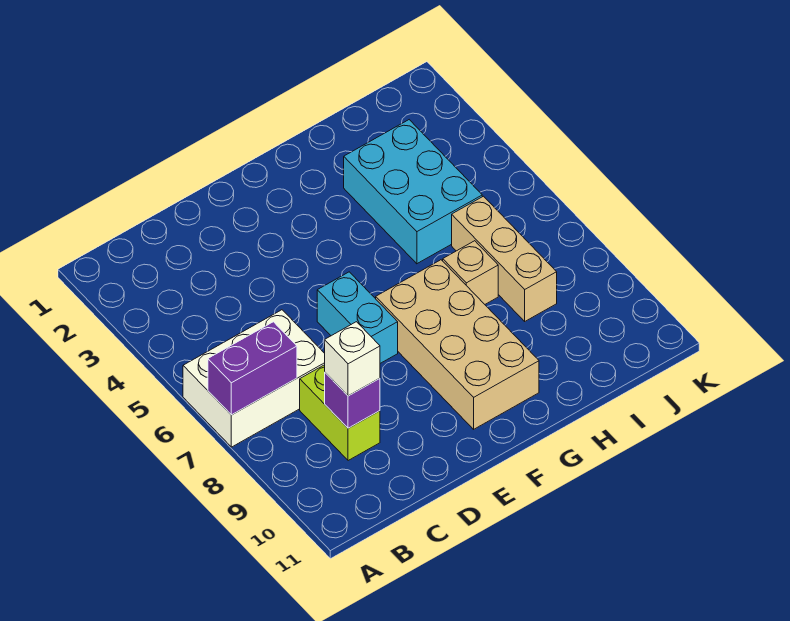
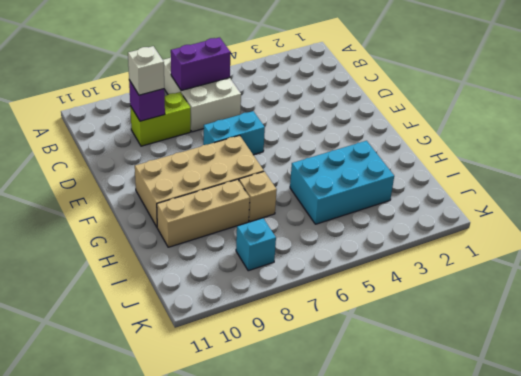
purple brick A7:B7 level 2 -> purple brick B6:B7 level 2
tan brick I6:I8 level 1 -> tan brick H8:H10 level 1
none -> cyan brick J8 level 1

